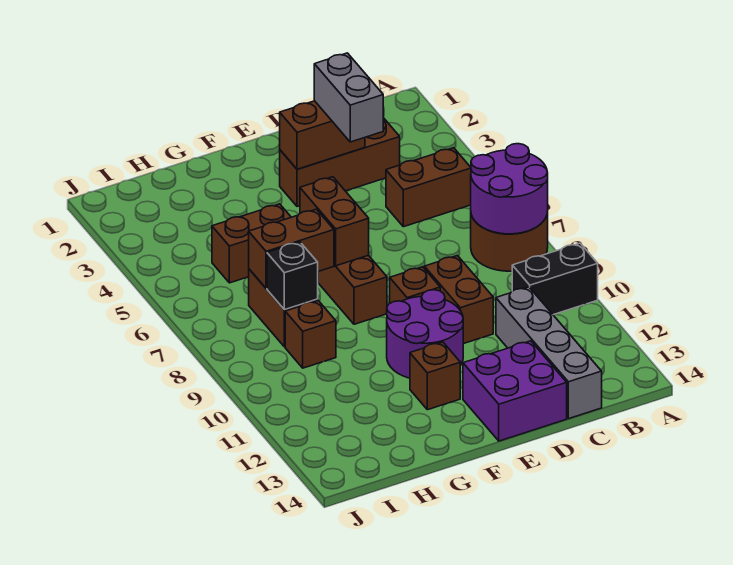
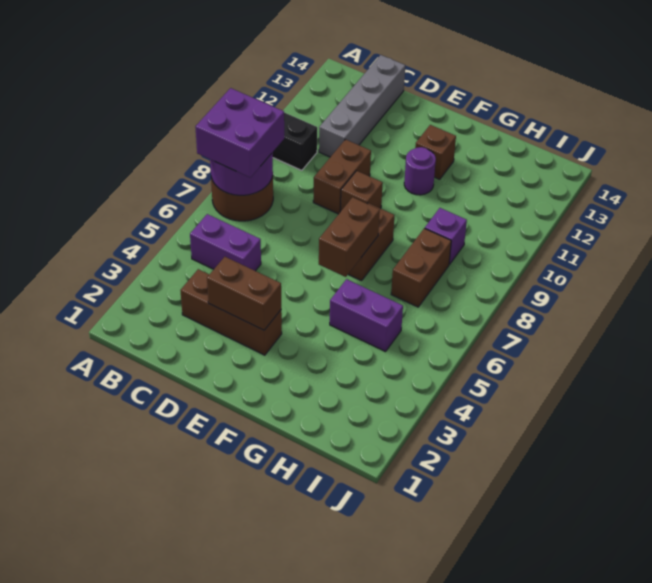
brown brick B5:C5 level 1 -> purple brick B5:C5 level 1
grey brick D3:D4 level 3 -> none
purple brick D13:E14 level 1 -> purple brick A7:B8 level 3
purple round brick E10:F11 level 1 -> purple round brick F11 level 1
brown brick G5:H5 level 1 -> purple brick G5:H5 level 1
brown brick G7:H7 level 2 -> none
black brick H8 level 2 -> none
brown brick H9 level 1 -> purple brick H9 level 1

